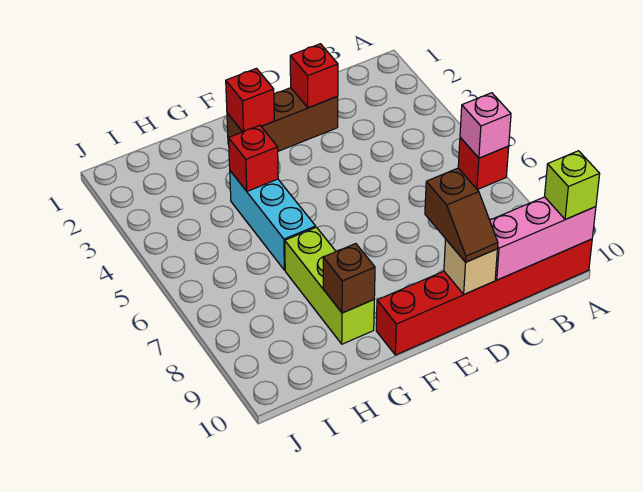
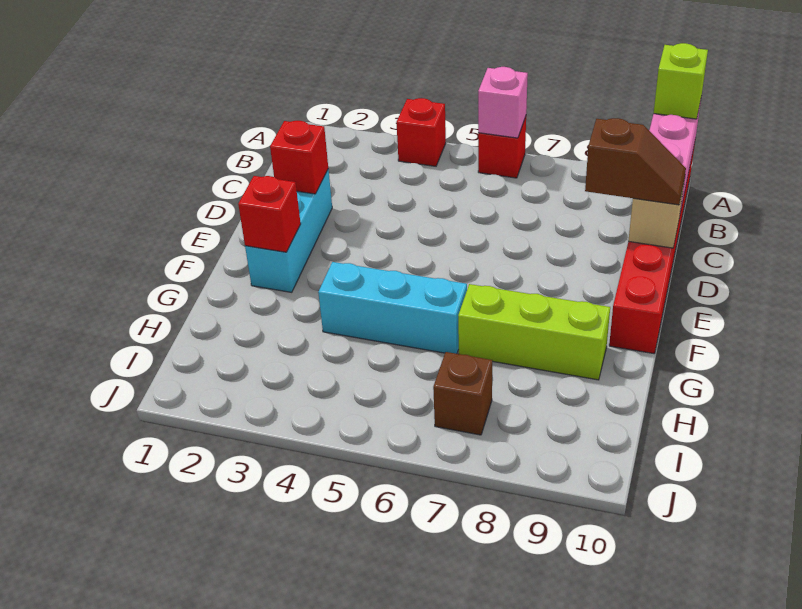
brown brick D2:F2 level 1 -> cyan brick D2:F2 level 1
red brick G4 level 2 -> red brick A4 level 1
brown brick G9 level 2 -> brown brick I7 level 1

